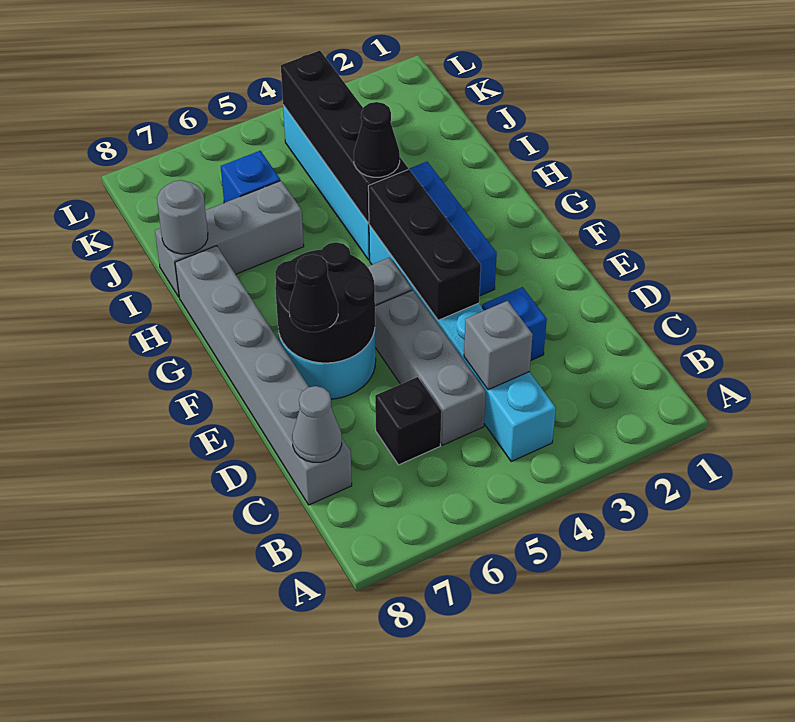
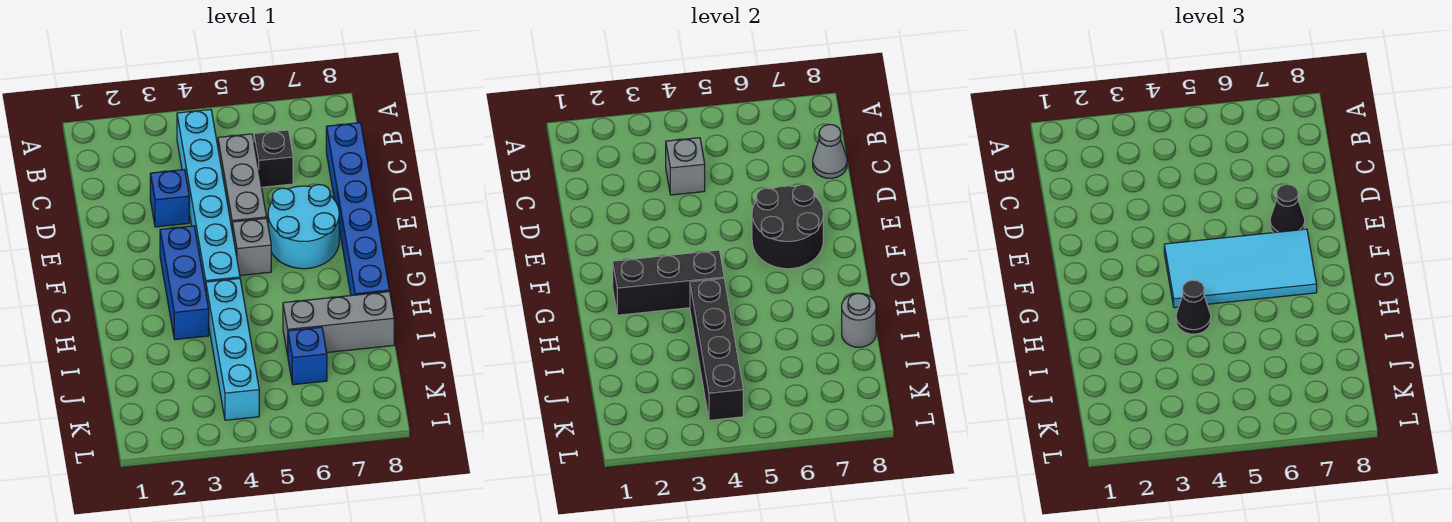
grey brick C8:H8 level 1 -> blue brick C8:H8 level 1
black brick E4:G4 level 2 -> black brick G2:G4 level 2
none -> cyan tile F4:G7 level 3

